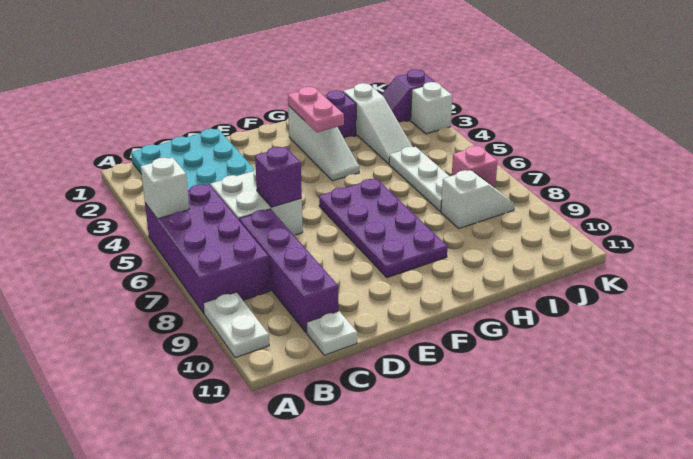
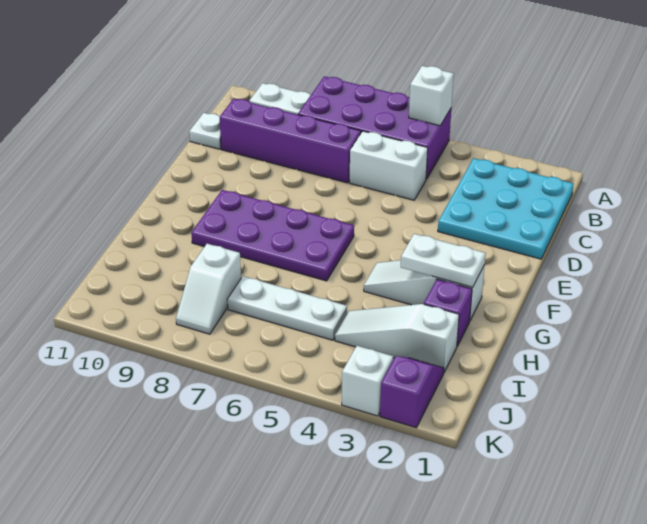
white brick C5:D6 level 1 -> white brick C5:C6 level 1
purple brick D6 level 2 -> none
pink plate G2:G3 level 2 -> white plate G2:G3 level 2
pink brick J7 level 1 -> none

